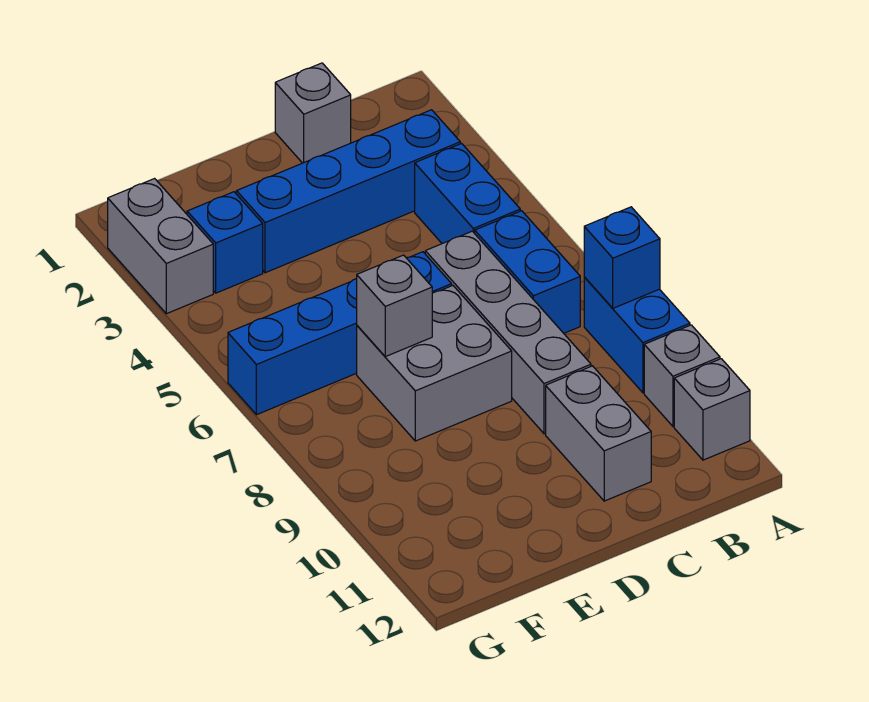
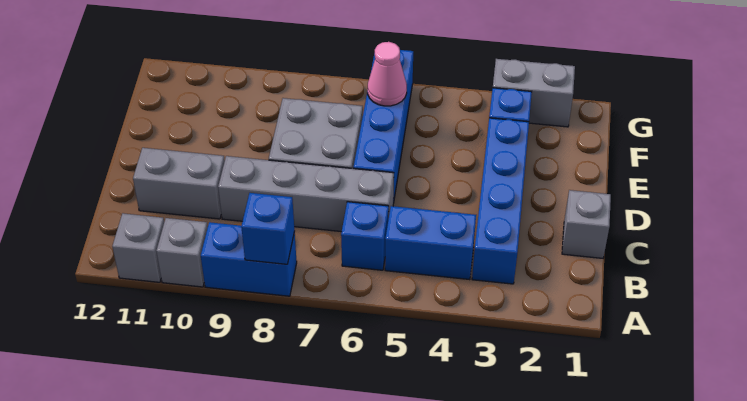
blue brick B6:B7 level 1 -> blue brick B6 level 1
grey brick E7 level 2 -> none
none -> pink cone F6 level 2

